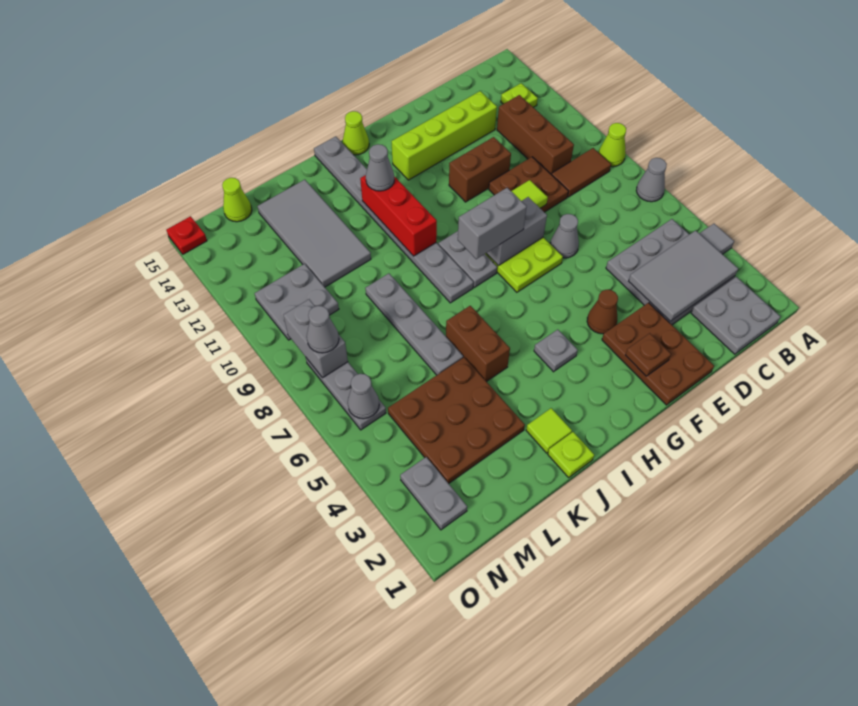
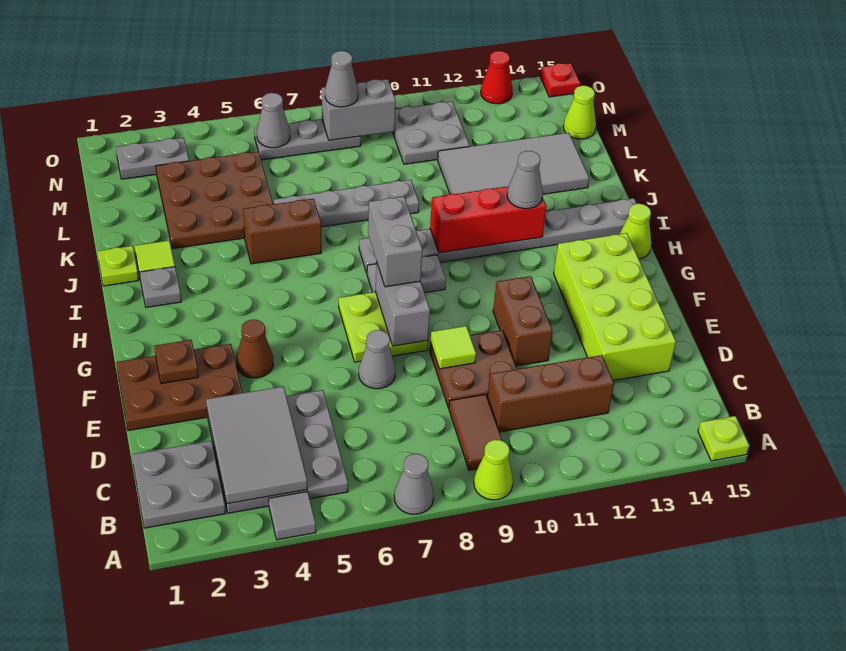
lime plate B13 level 1 -> lime plate A15 level 1
lime brick D13:G13 level 1 -> lime brick D13:G14 level 1
grey plate H4 level 1 -> grey plate I2 level 1
none -> red cone O13 level 1

